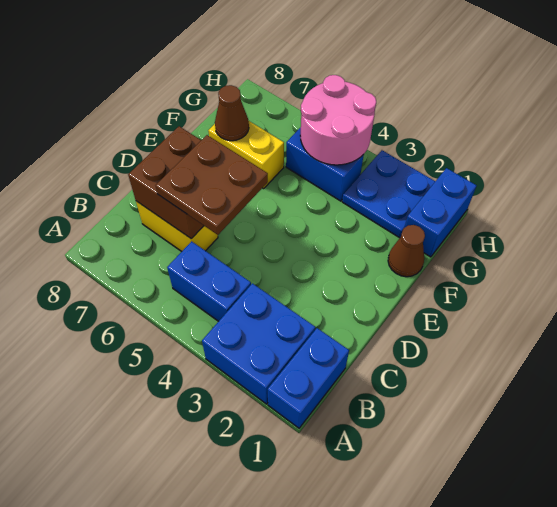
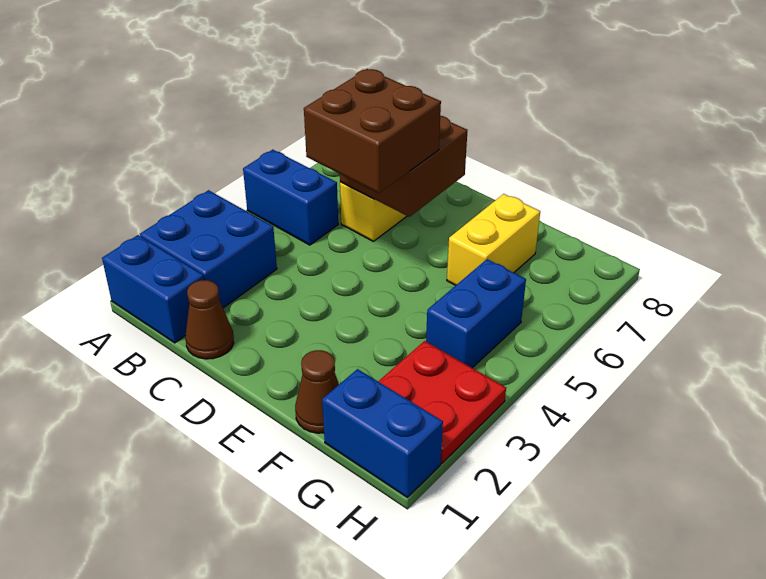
blue brick B4:B5 level 1 -> blue brick A5:B5 level 1
brown plate C5:D6 level 3 -> brown brick C5:D6 level 3
brown cone F7 level 2 -> brown cone C1 level 1
blue plate G2:H3 level 1 -> red plate G2:H3 level 1
pink round brick G4:H5 level 2 -> none

